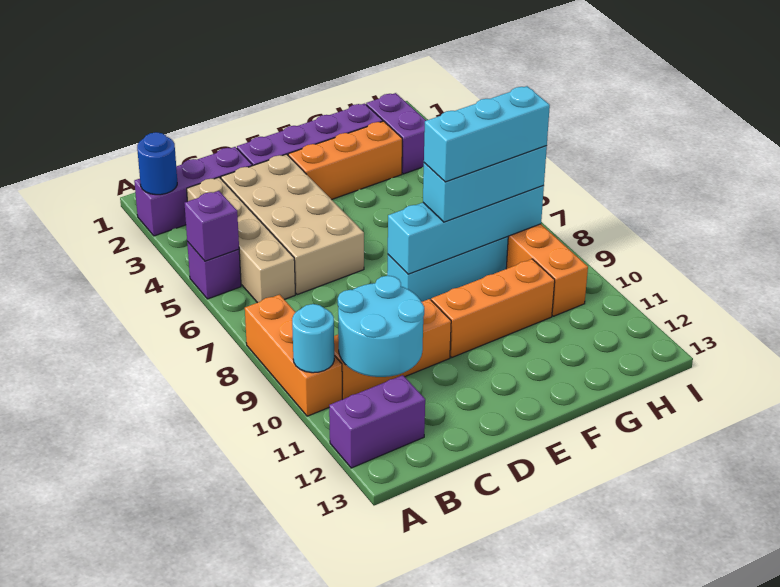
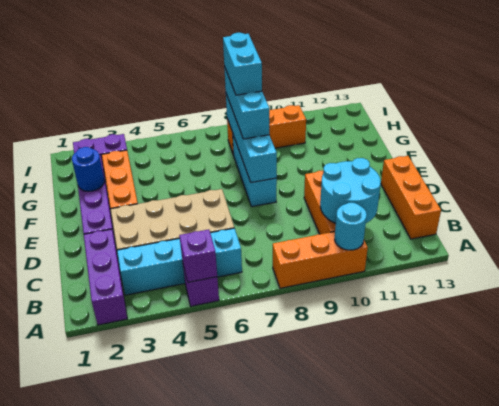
blue round brick A2 level 2 -> blue round brick F2 level 2
purple brick A12:B12 level 1 -> none
tan brick B3:B6 level 1 -> cyan brick B3:B6 level 1
orange brick E10:G10 level 1 -> orange brick B13:D13 level 1
cyan brick F8:H8 level 4 -> cyan brick G8:H8 level 4

